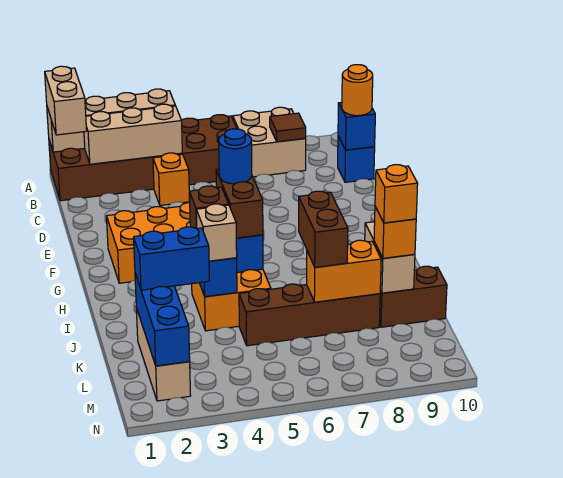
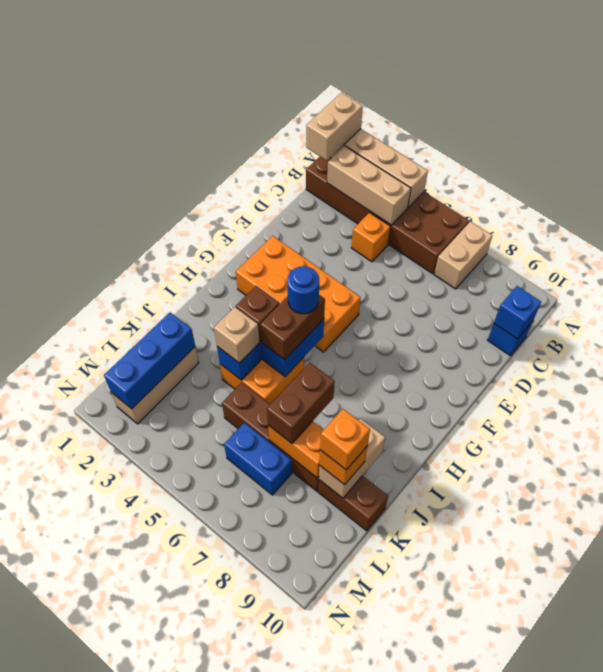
tan brick A7:B8 level 1 -> tan brick A7:B7 level 1
brown tile B8 level 2 -> none
orange round brick C10 level 3 -> none
blue brick K2:K3 level 3 -> blue brick L6:L7 level 1

